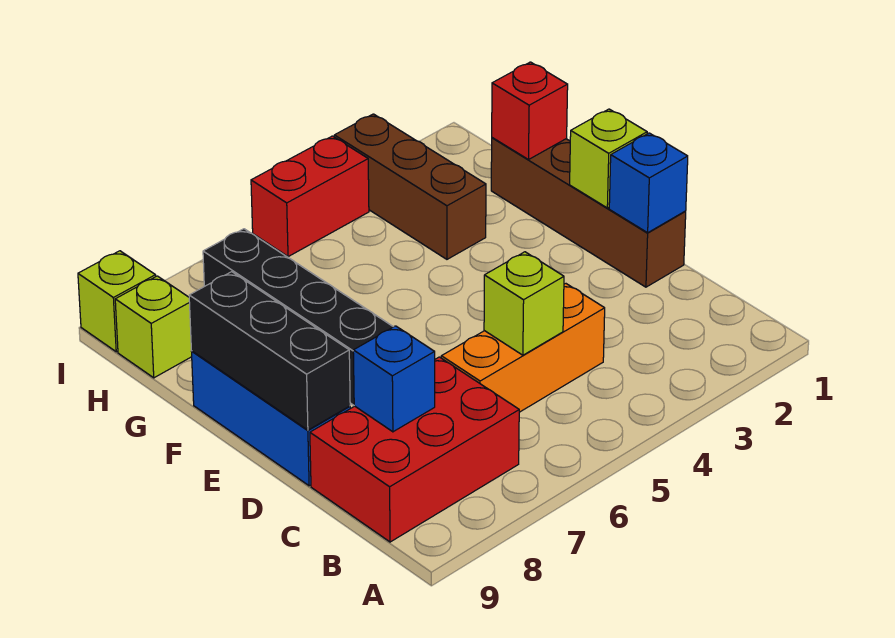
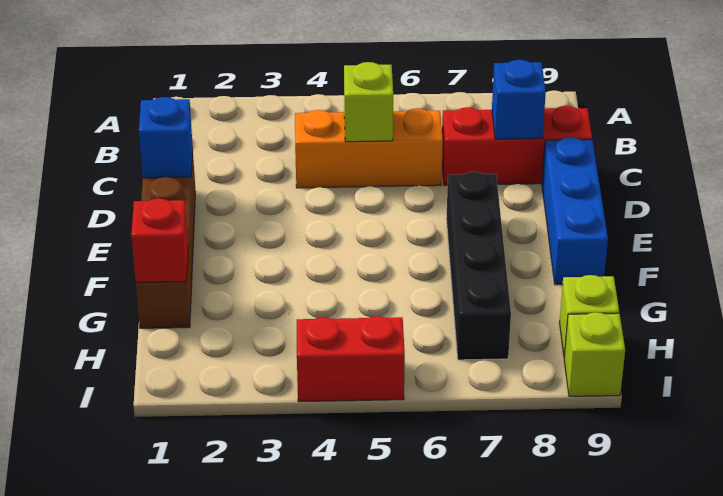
red brick B7:C9 level 1 -> red brick C7:C9 level 1
black brick D9:F9 level 2 -> none
lime brick E1 level 2 -> none
brown brick G3:I3 level 1 -> none

